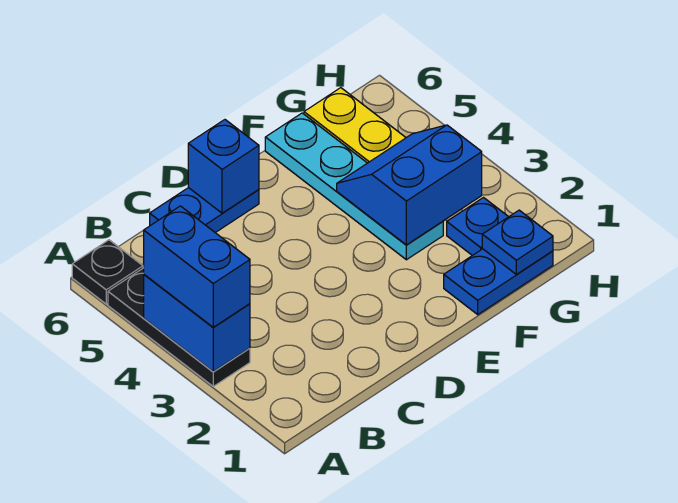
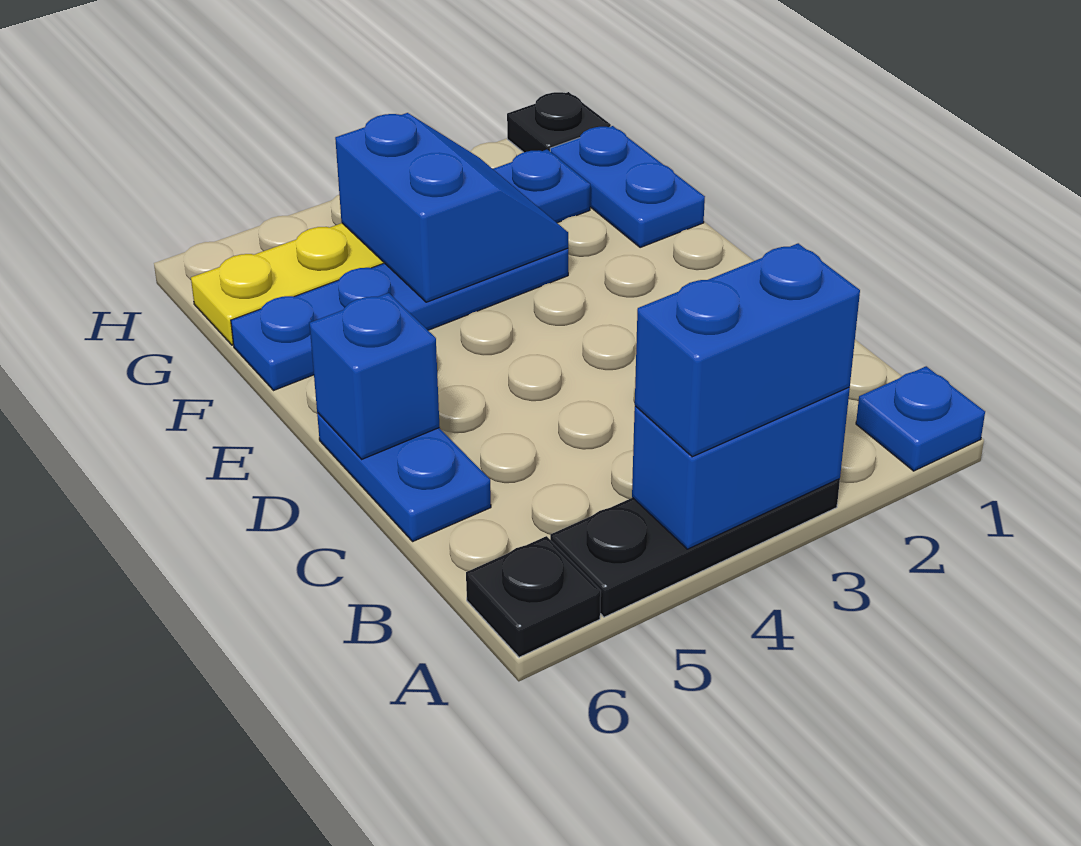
cyan plate F3:F6 level 1 -> blue plate F3:F6 level 1
blue slope F3:G4 level 2 top 3 -> blue slope F3:G4 level 2 top 4
blue plate G1 level 2 -> blue plate A1 level 1
none -> black plate H1 level 1

